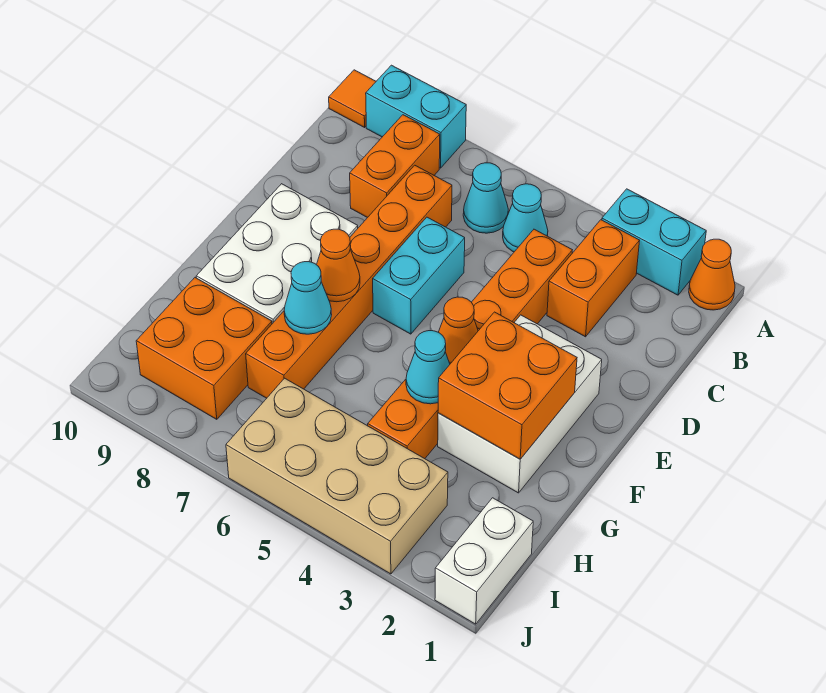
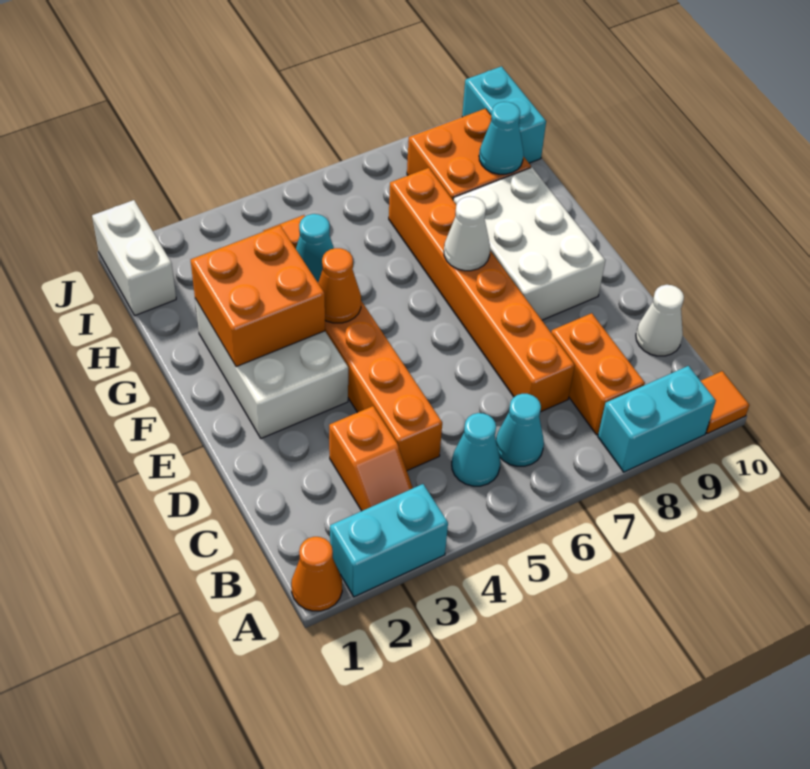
orange brick B3:C3 level 1 -> orange slope B3:C3 level 1 top C
none -> white cone C10 level 1
cyan brick D6:E6 level 1 -> cyan brick I10:J10 level 1
orange cone F7 level 2 -> white cone F7 level 2
cyan cone G7 level 2 -> cyan cone H9 level 2
tan brick I3:J6 level 1 -> none

